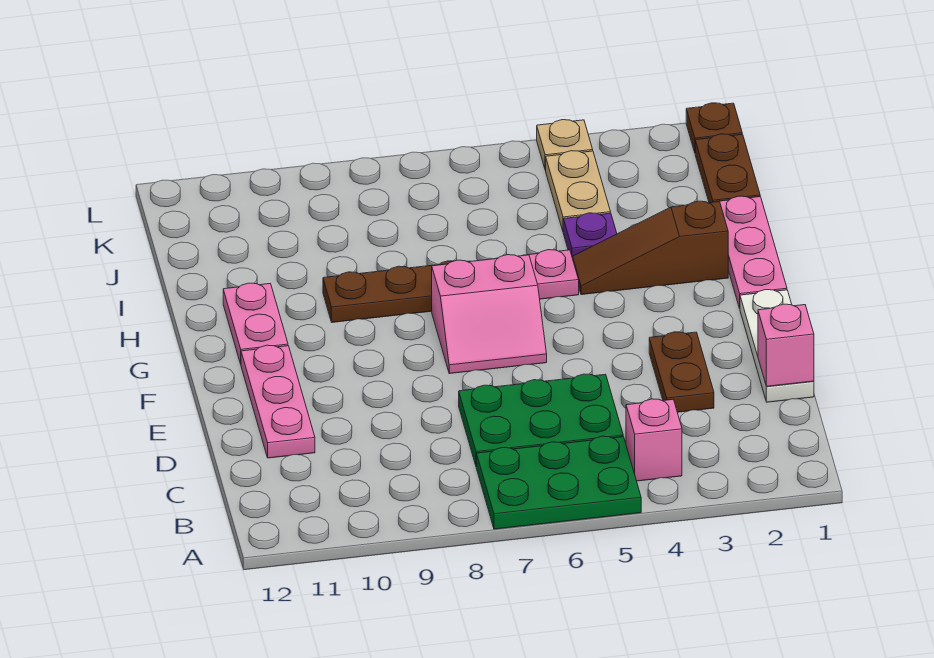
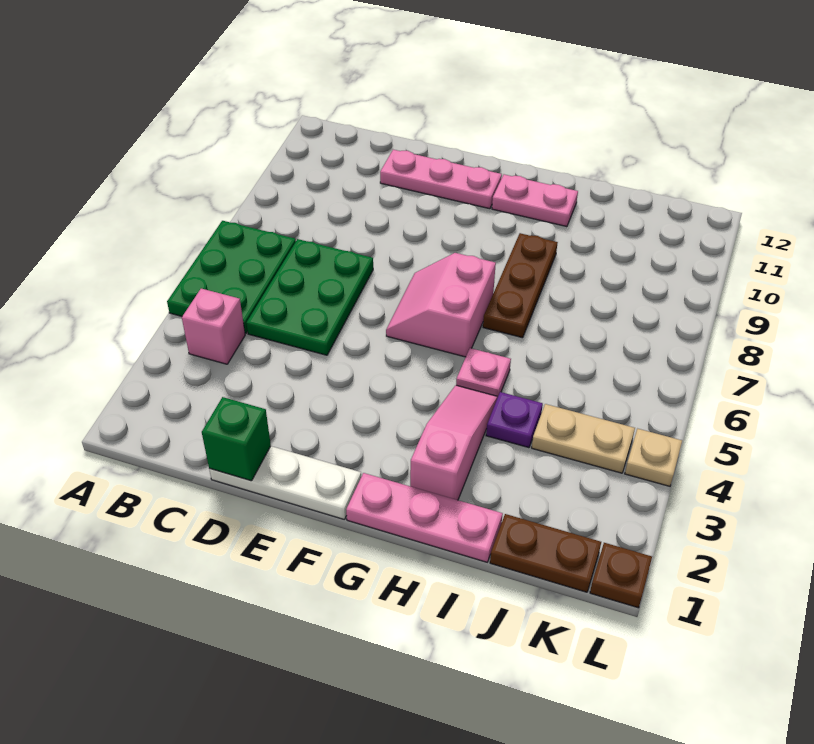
pink brick D1 level 2 -> green brick D1 level 2
brown plate D3:E3 level 1 -> none
brown slope H2:H4 level 1 top 2 -> pink slope H2:H4 level 1 top 2

